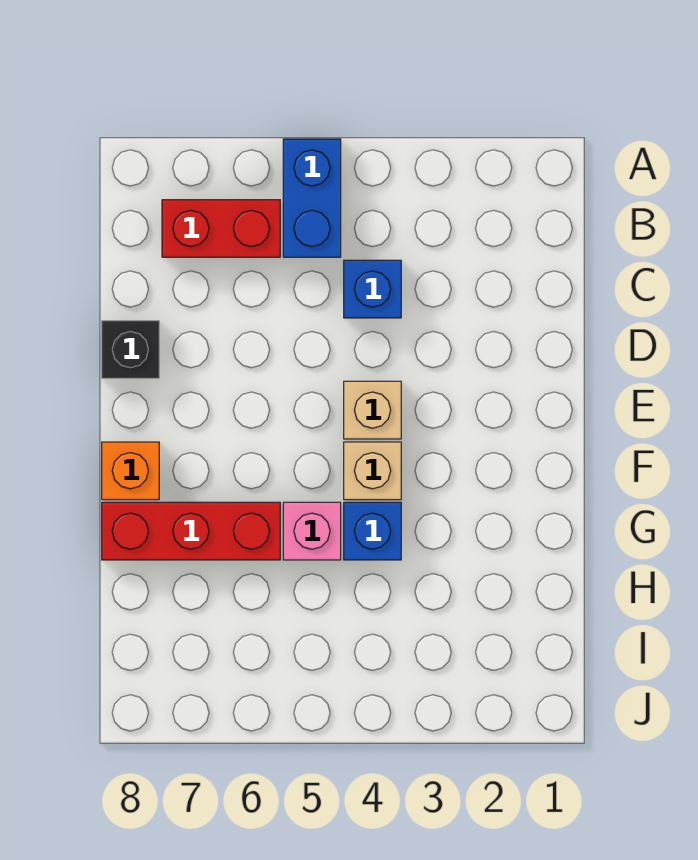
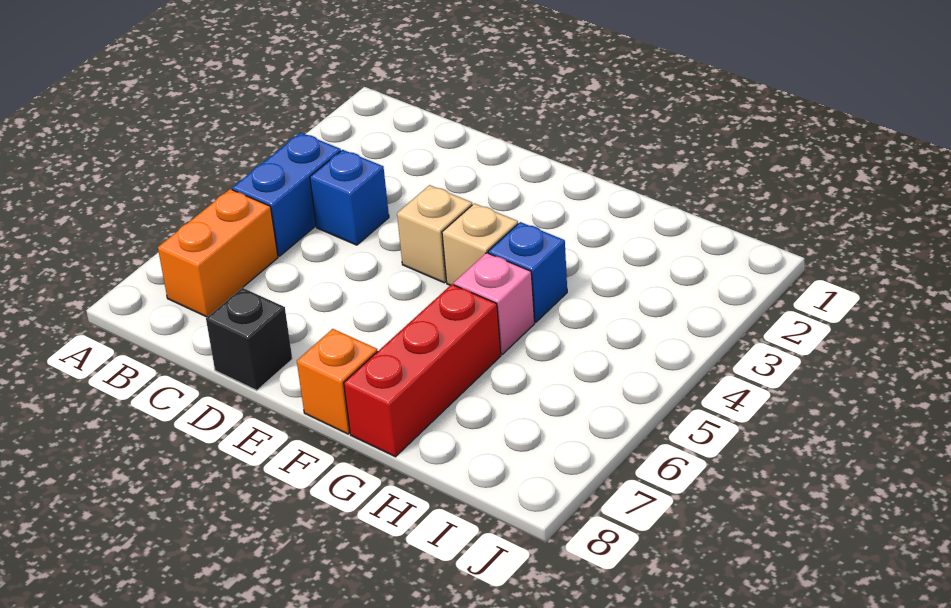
blue brick A5:B5 level 1 -> blue brick B4:B5 level 1
red brick B6:B7 level 1 -> orange brick B6:B7 level 1

